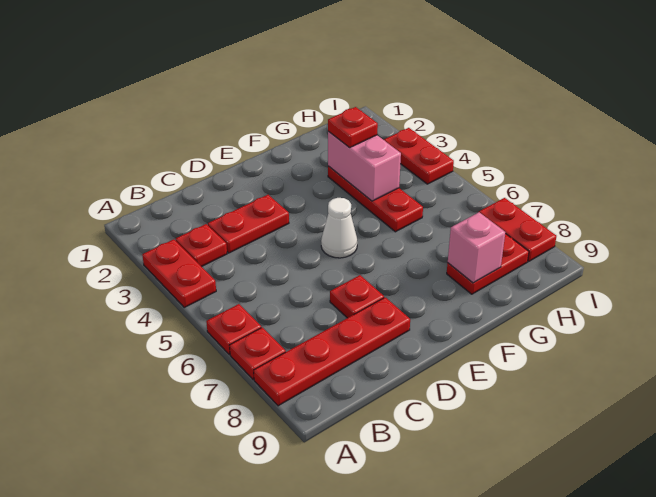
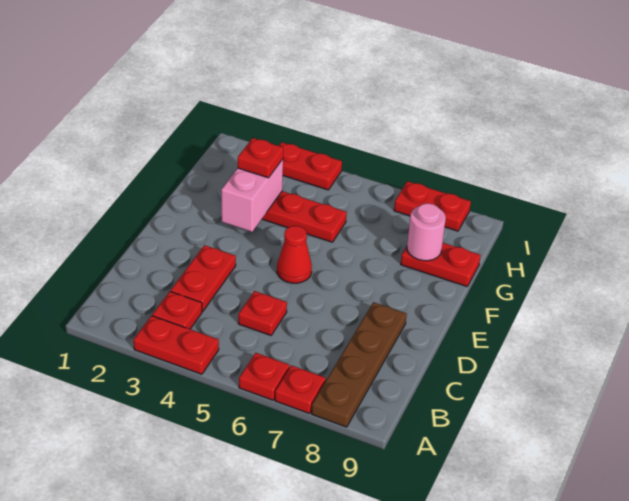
red plate A8:D8 level 1 -> brown plate A8:D8 level 1
red plate D7 level 1 -> red plate C5 level 1
white cone E5 level 1 -> red cone E5 level 1
pink brick G3:G4 level 2 -> pink brick F3:G3 level 2
red plate G8:H8 level 1 -> red plate G8:G9 level 1
pink brick G8 level 2 -> pink round brick G8 level 2

